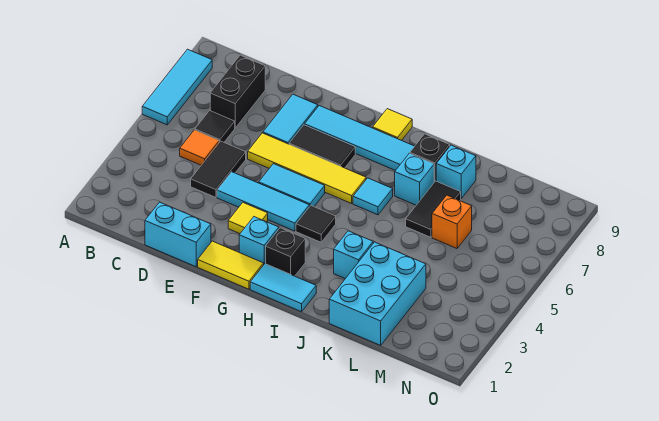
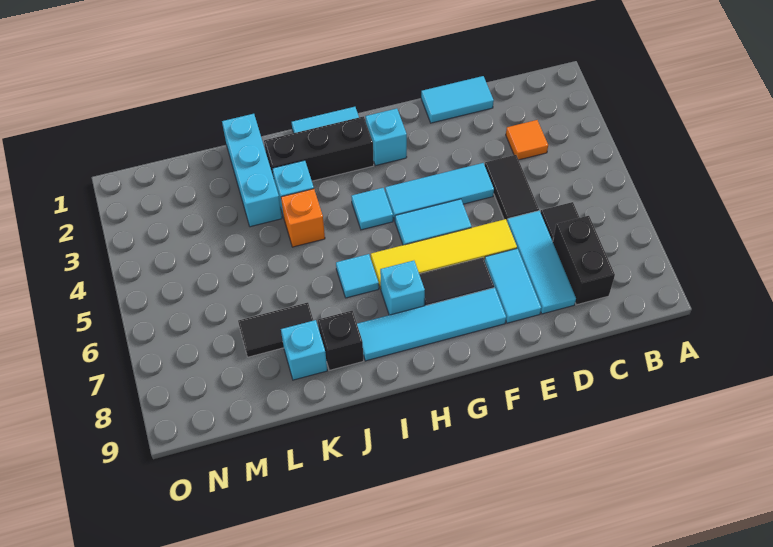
cyan tile A6:A8 level 1 -> cyan tile D6:D8 level 1
orange tile C5 level 1 -> orange tile C3 level 1
cyan brick D1:E1 level 1 -> cyan tile D1:E1 level 1
yellow tile F1:G1 level 1 -> none
yellow tile F3 level 1 -> none
black brick H2 level 1 -> black brick H2:J2 level 1
black tile H4 level 1 -> cyan tile H4 level 1
yellow tile H9 level 1 -> none
cyan brick J7 level 1 -> cyan brick H7 level 1
cyan brick K1:L3 level 1 -> cyan brick K1:K3 level 1
black tile K6:K7 level 1 -> black tile K7:L7 level 1
orange brick L6 level 1 -> orange brick J4 level 1

